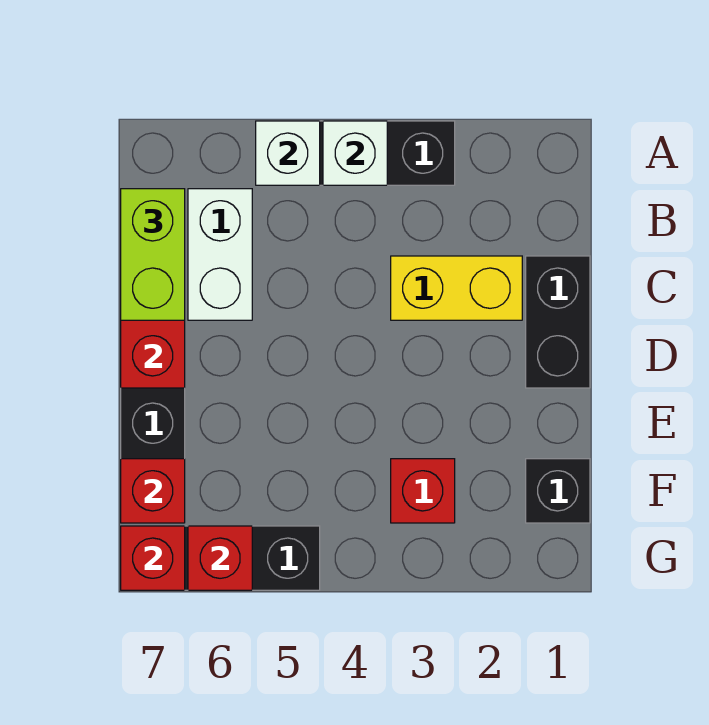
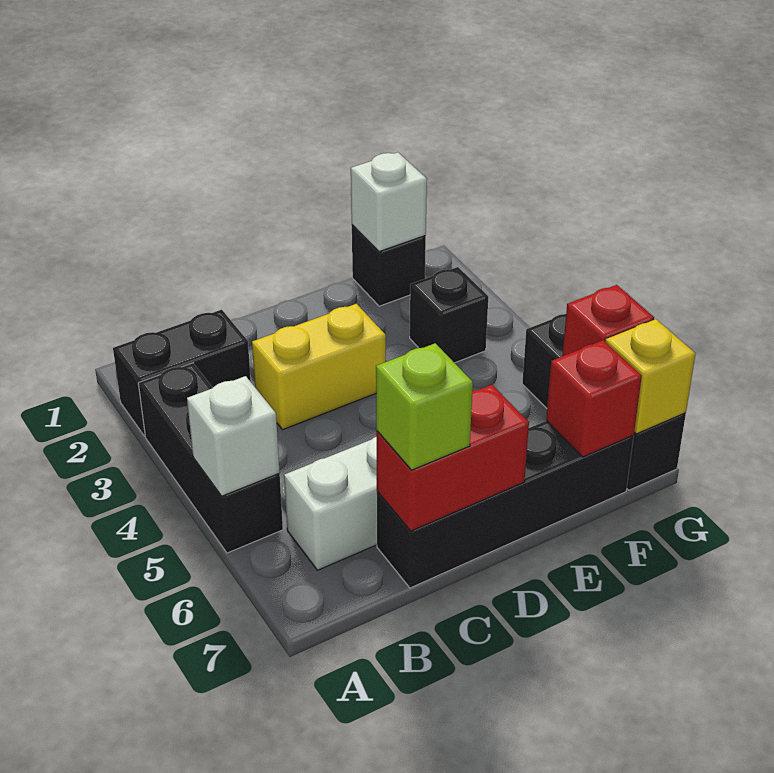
white brick A4 level 2 -> white brick F1 level 2
lime brick B7:C7 level 3 -> lime brick C7 level 3
black brick C1:D1 level 1 -> black brick A2:B2 level 1
yellow brick C2:C3 level 1 -> yellow brick C3:D3 level 1
red brick F3 level 1 -> black brick F3 level 1
red brick G7 level 2 -> yellow brick G7 level 2

